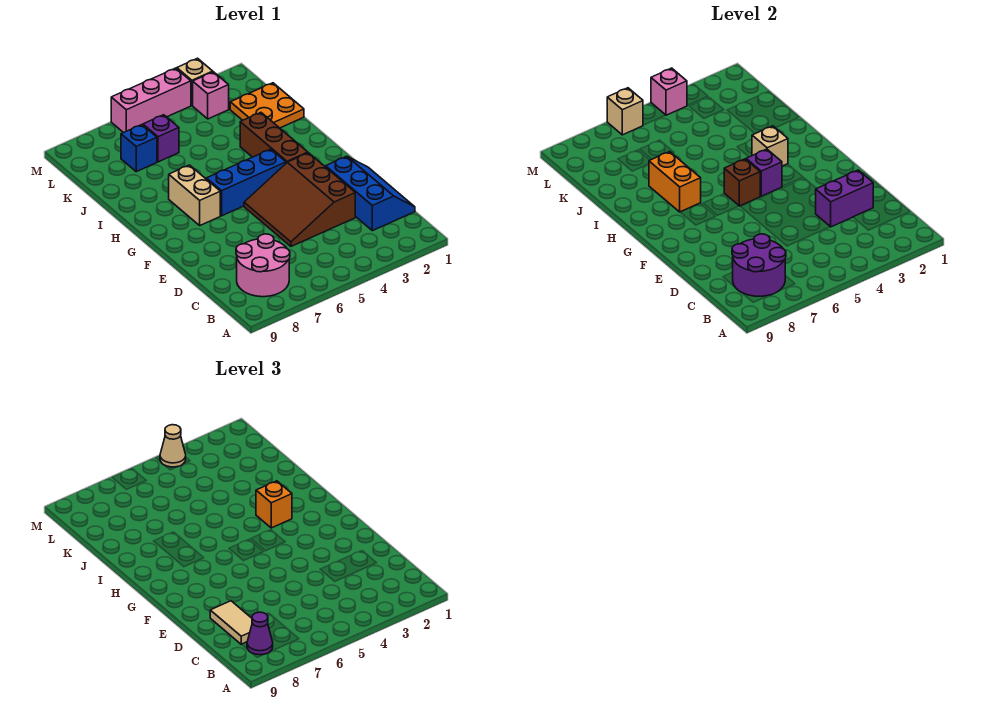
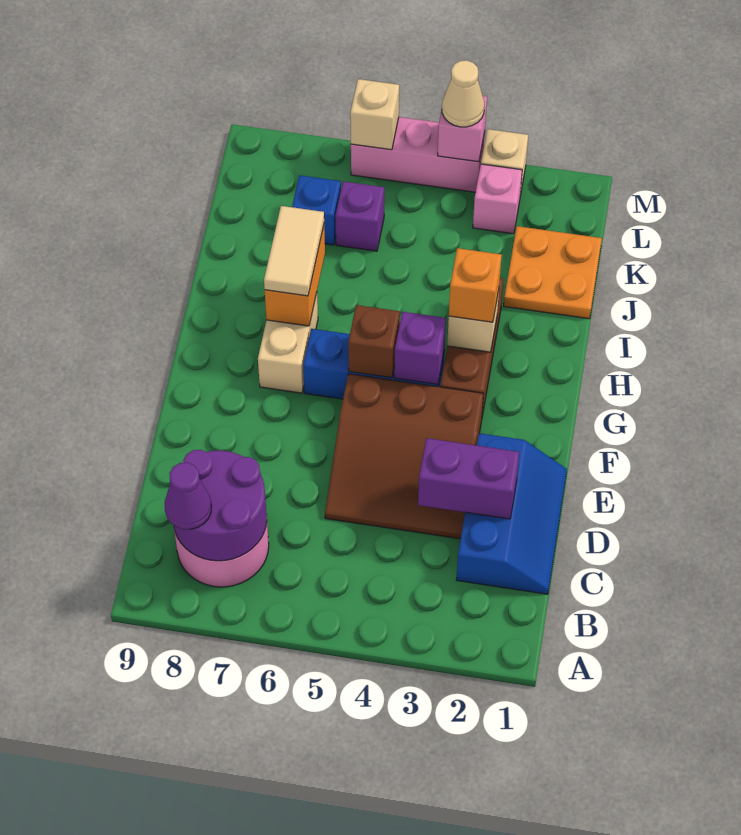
tan tile C8:D8 level 3 -> tan tile H7:I7 level 3
brown slope D3:F5 level 1 top 3 -> brown slope D3:F5 level 1 top F

